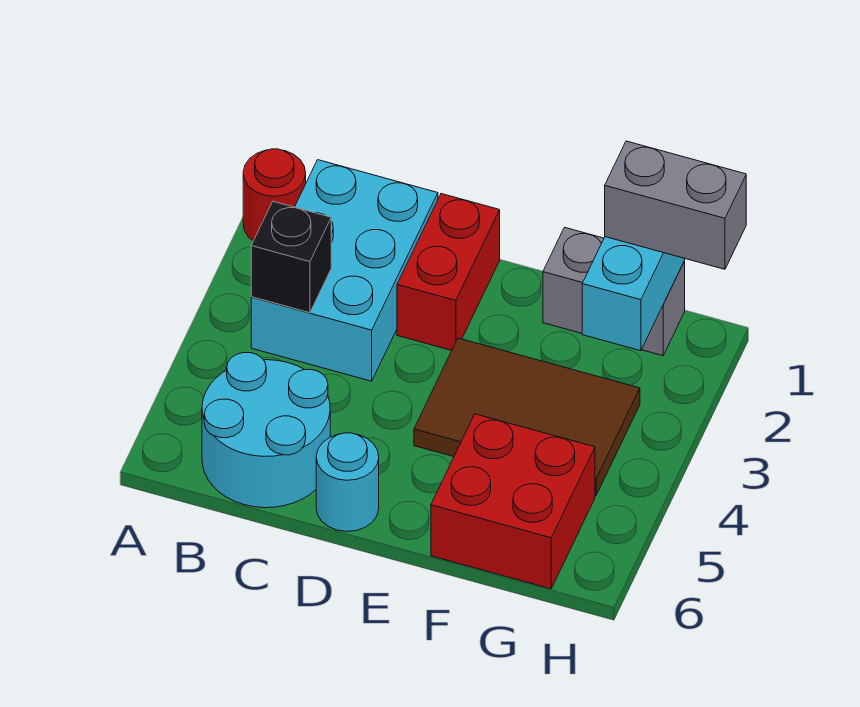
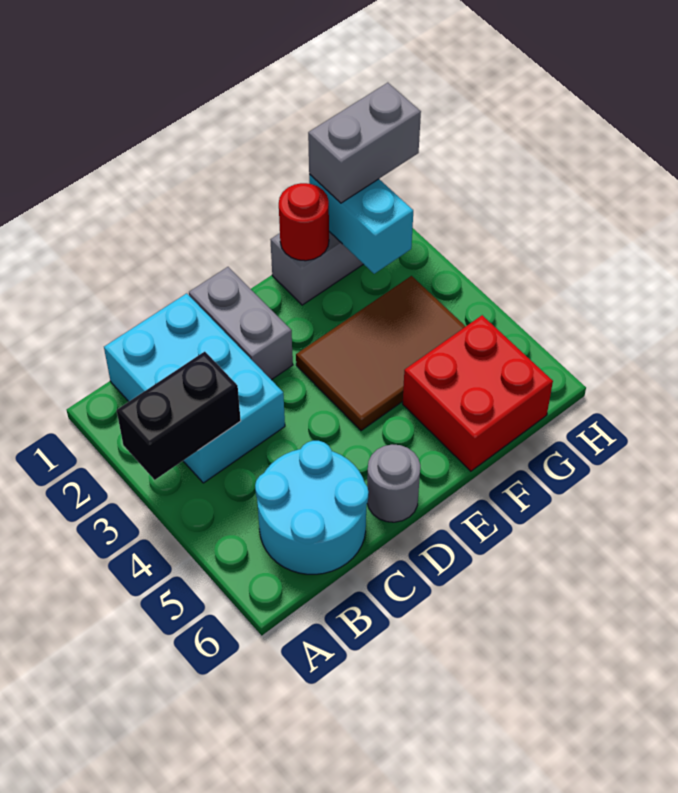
red round brick A1 level 1 -> red round brick F1 level 2
black brick B3 level 2 -> black brick A3:B3 level 2
red brick D1:D2 level 1 -> grey brick D1:D2 level 1
cyan round brick D6 level 1 -> grey round brick D6 level 1

